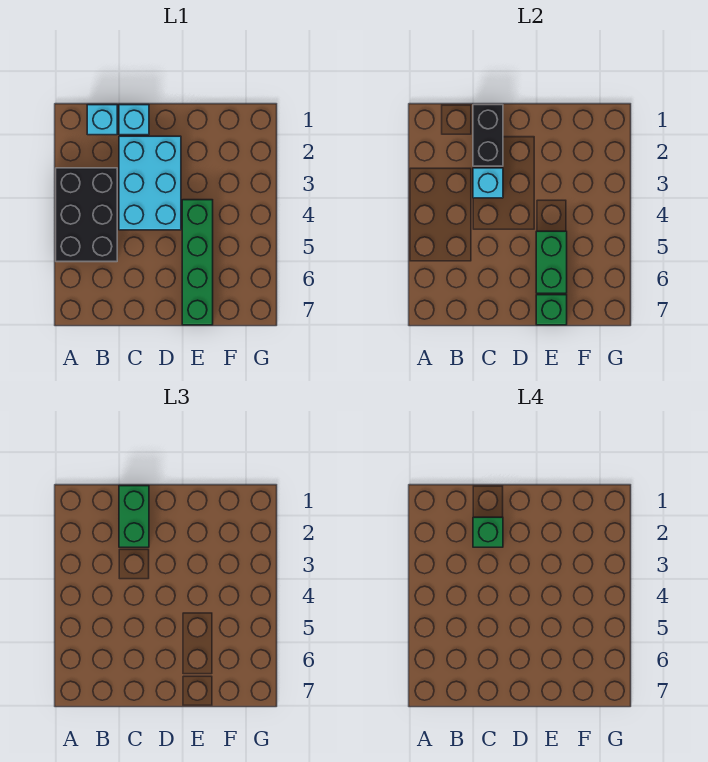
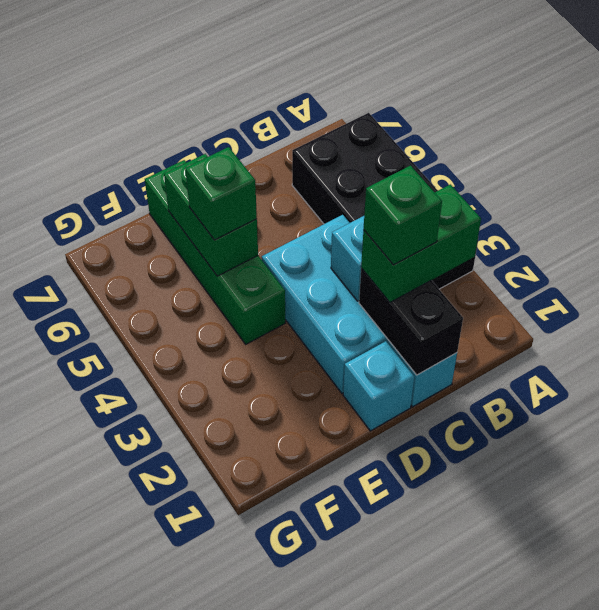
black brick A3:B5 level 1 -> black brick A3:B6 level 1
cyan brick B1 level 1 -> cyan brick D1 level 1
green brick C1:C2 level 3 -> green brick B2:C2 level 3
green brick E7 level 2 -> green brick E5 level 3

